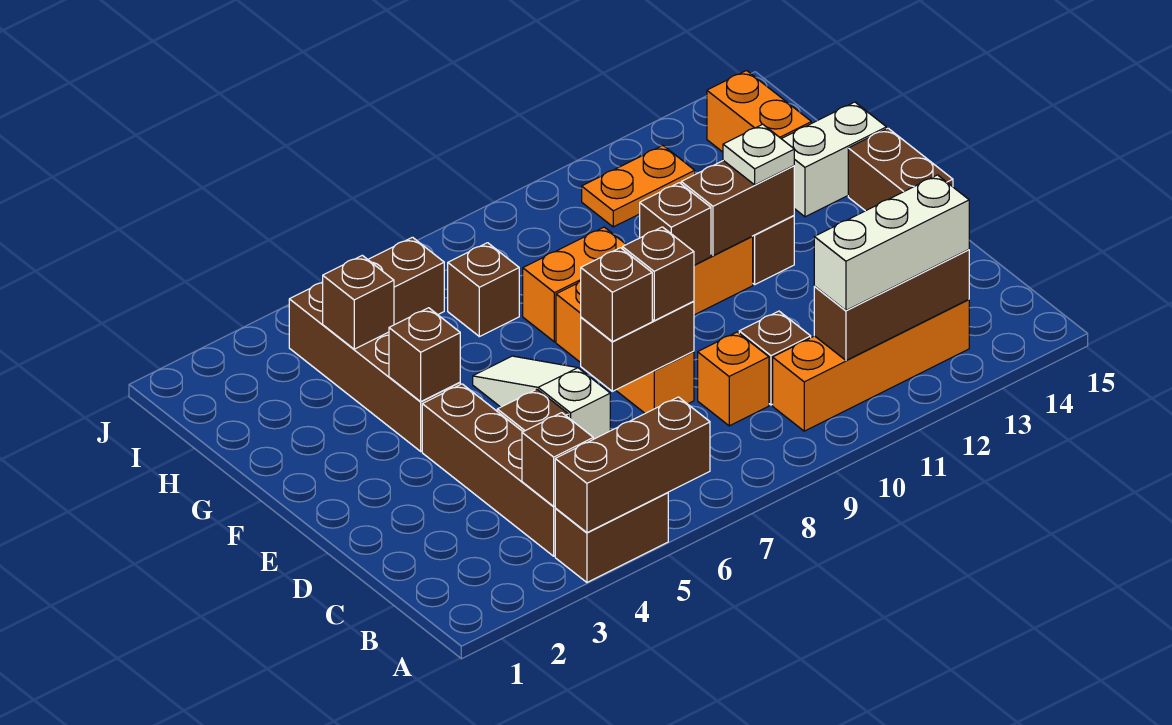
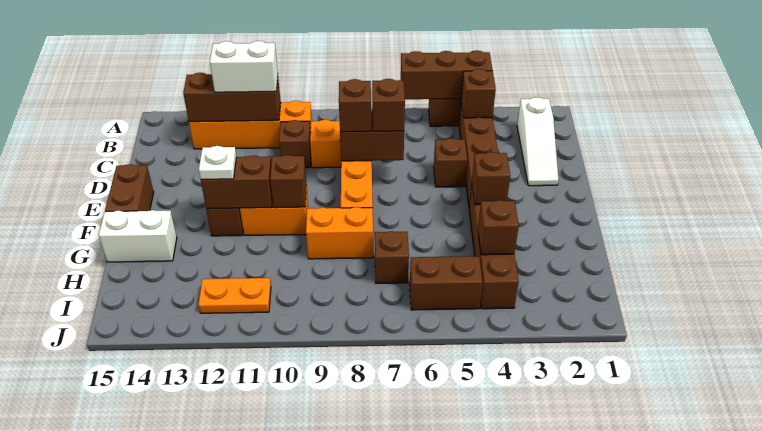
white brick B11:B13 level 3 -> white brick B11:B12 level 3
white slope D6:F6 level 1 top D -> white slope B2:D2 level 1 top B
orange brick H14:I14 level 1 -> none

